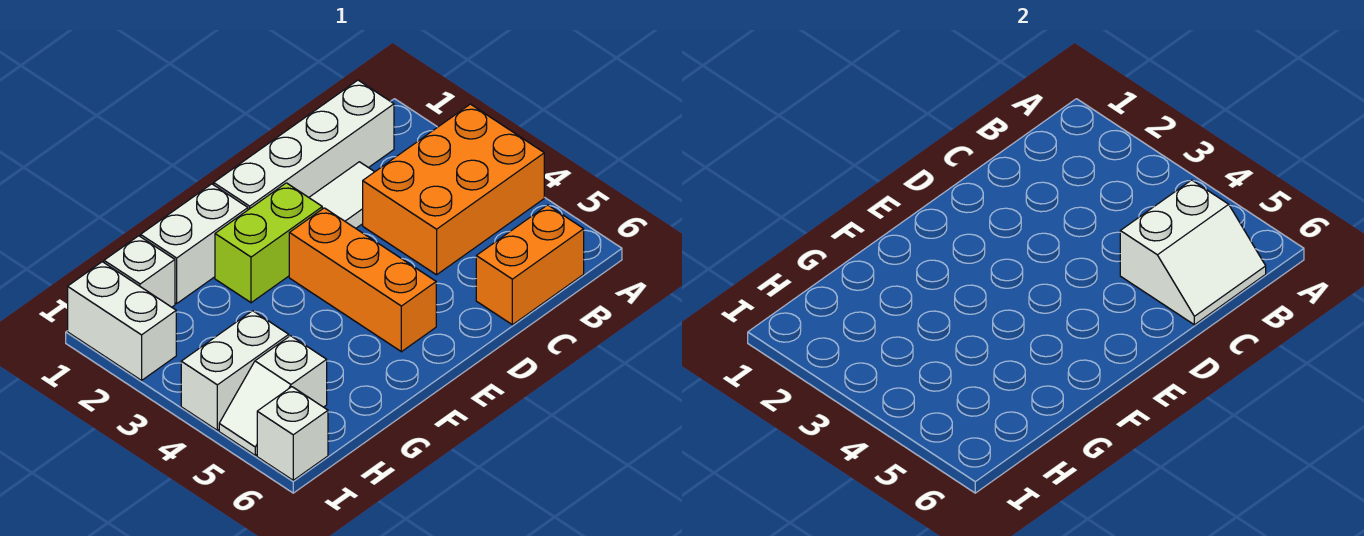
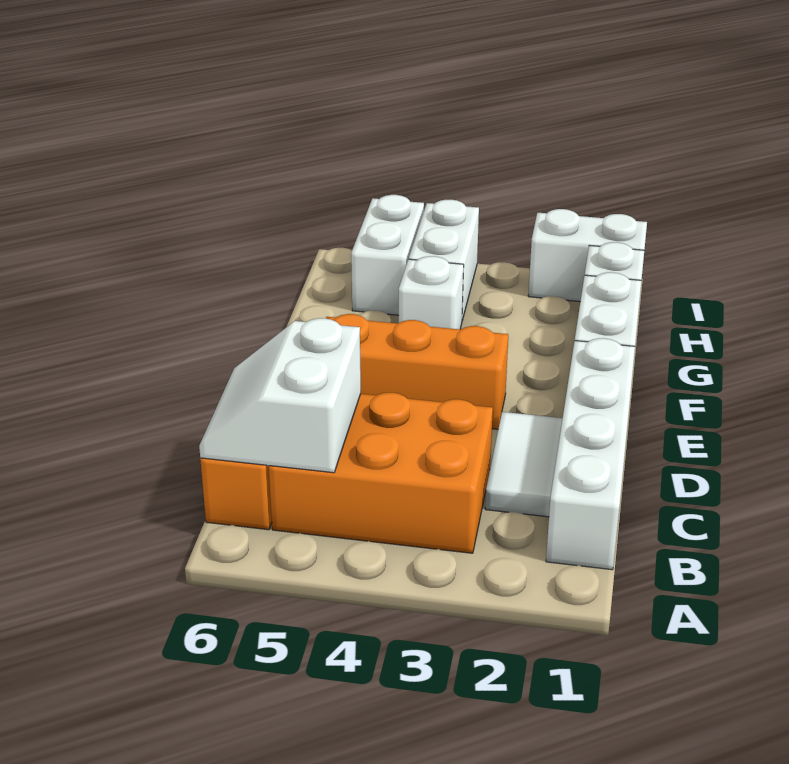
orange brick A3:C4 level 1 -> orange brick B3:C5 level 1
lime brick E2:F2 level 1 -> none
white slope H5:I5 level 1 top H -> white brick H5:I5 level 1
white brick I6 level 1 -> white brick G4 level 1

